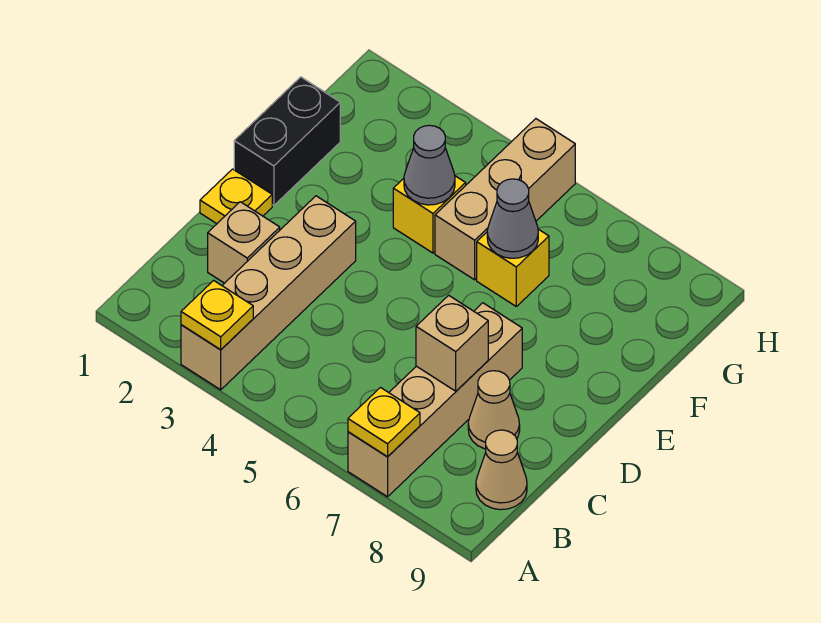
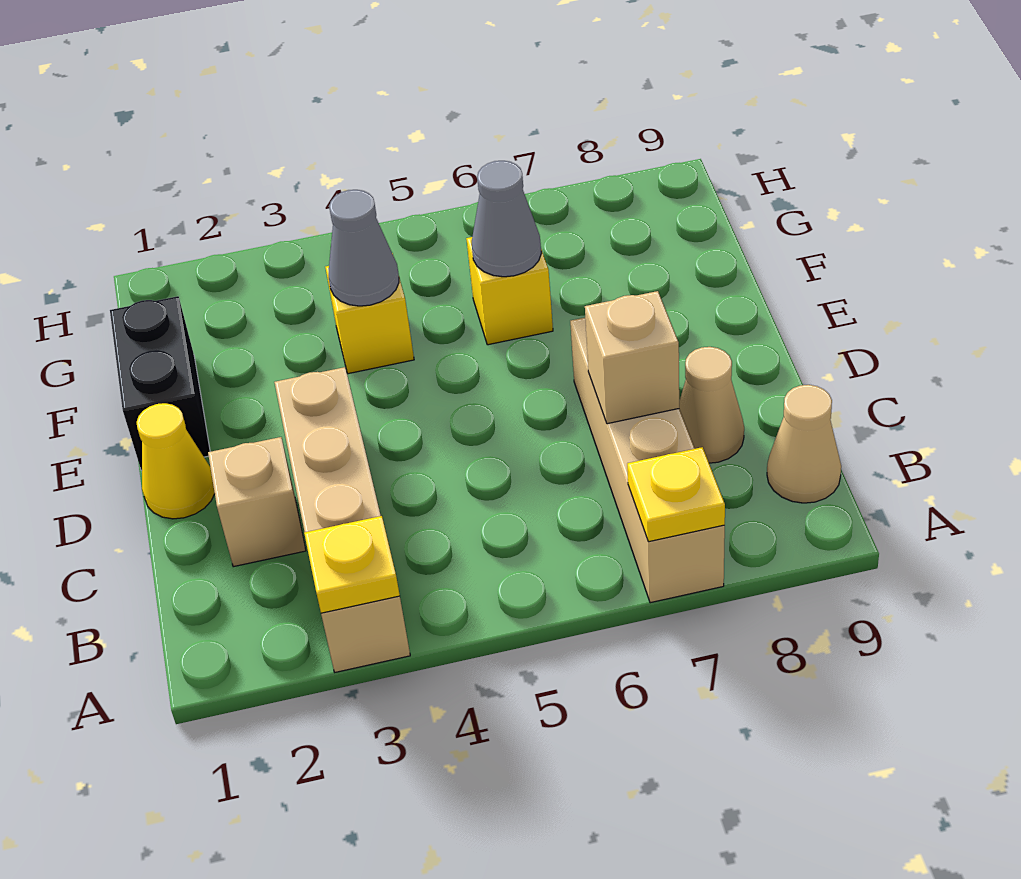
yellow plate D1 level 1 -> yellow cone D1 level 1
tan brick F5:H5 level 1 -> none

